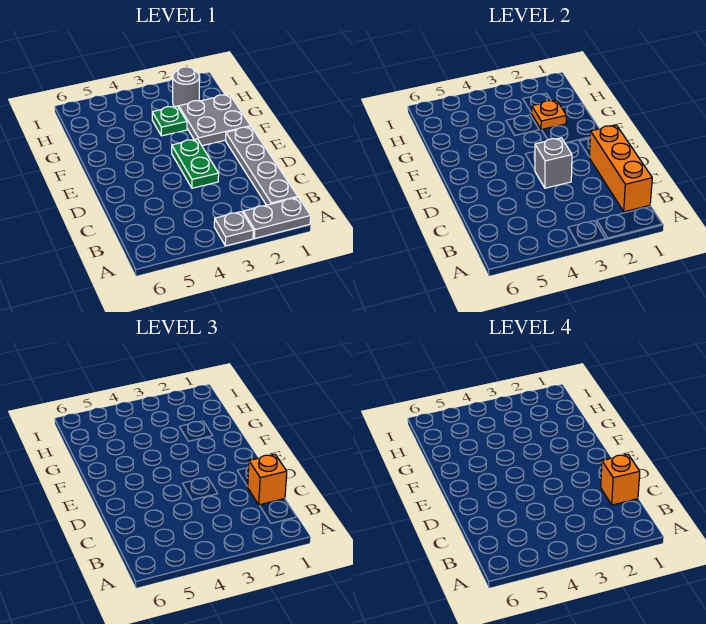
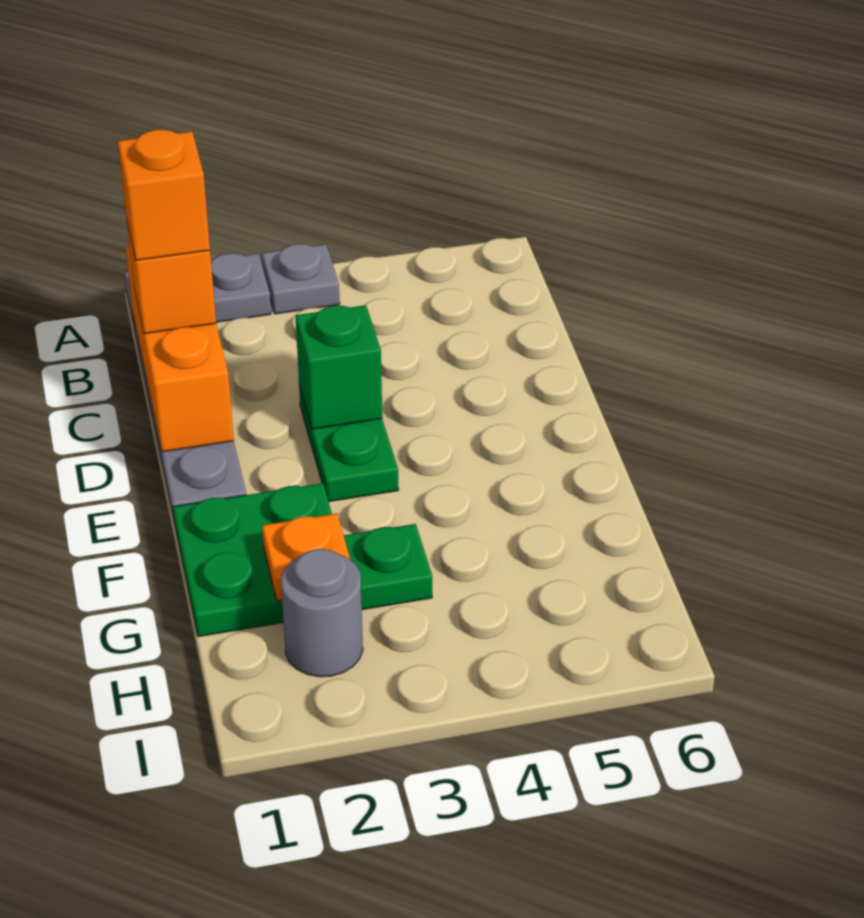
grey brick D3 level 2 -> green brick D3 level 2
grey plate F1:G2 level 1 -> green plate F1:G2 level 1

